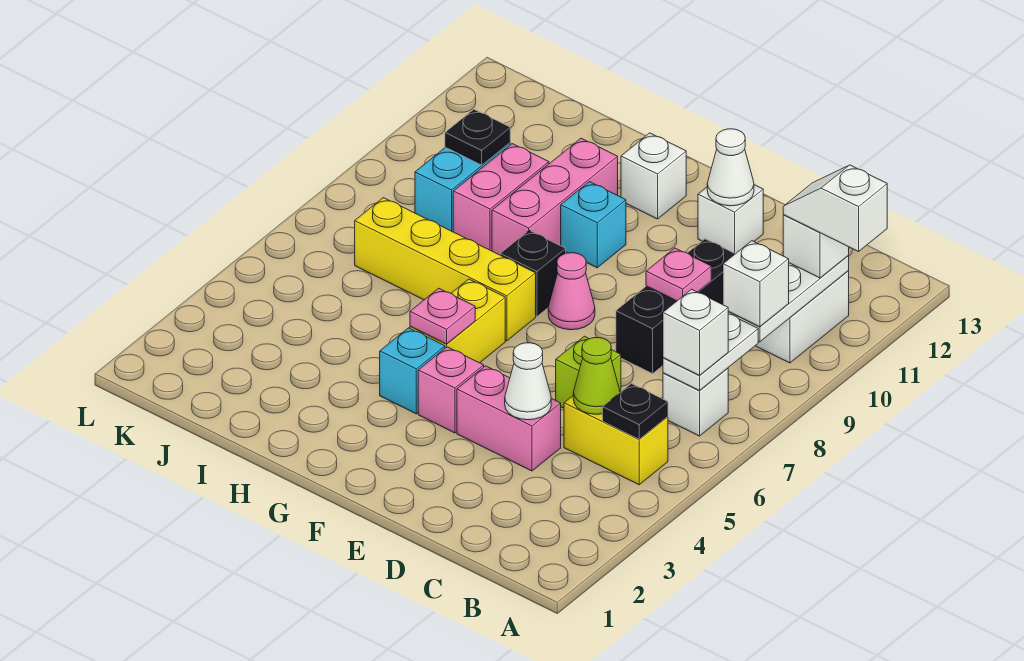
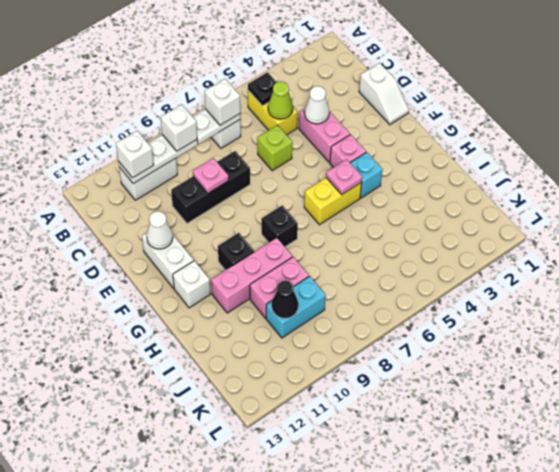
white slope A11:B11 level 4 top A -> white slope D1:E1 level 1 top D
white brick E12 level 1 -> white brick E12:F12 level 1
pink cone F8 level 1 -> none
yellow brick G7:J7 level 1 -> none
cyan brick G10 level 1 -> black brick G10 level 1
black plate J10 level 2 -> black cone J10 level 2

